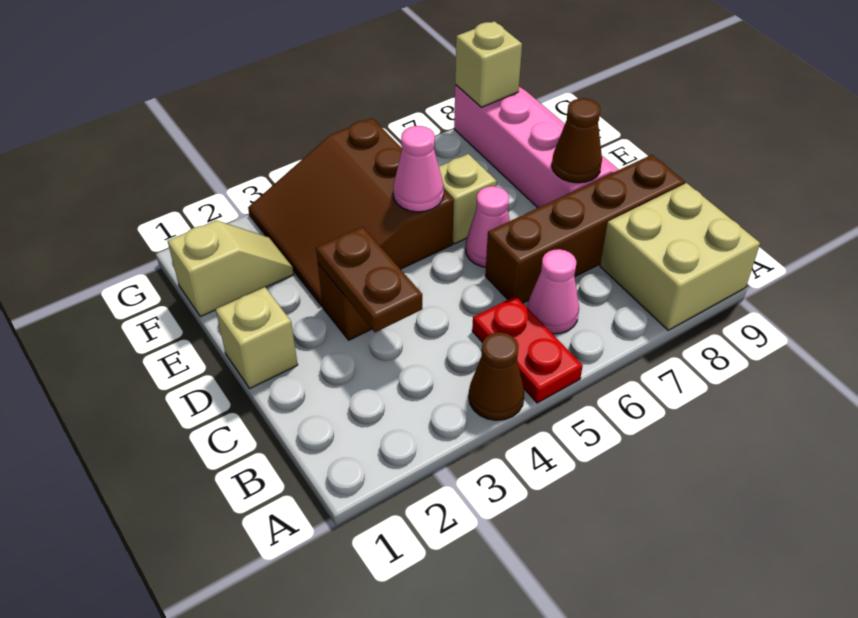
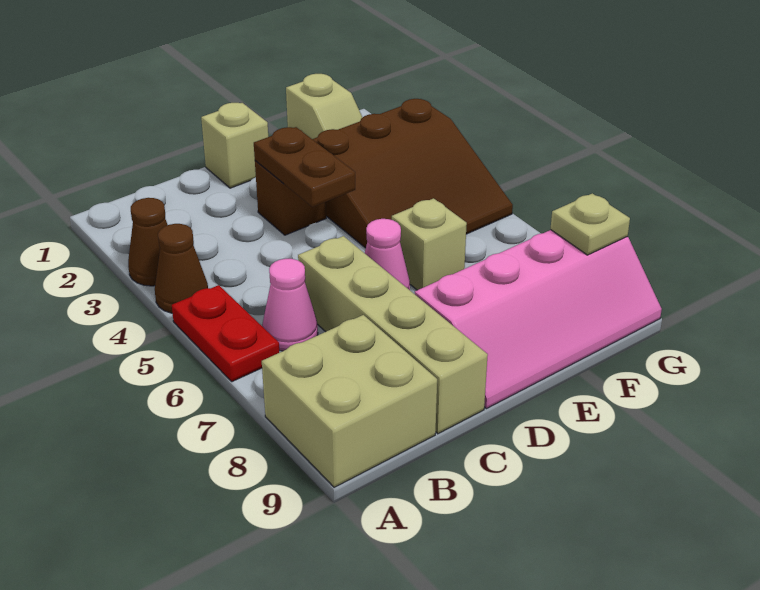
red plate A5:B5 level 1 -> red plate A5:A6 level 1
brown plate C3:D3 level 2 -> brown plate D3:D4 level 2
brown brick C6:C9 level 1 -> tan brick C6:C9 level 1
brown cone D8 level 2 -> brown cone A3 level 1
brown slope E3:G5 level 1 top 5 -> brown slope E3:G5 level 1 top 3
pink cone E5 level 2 -> none
tan brick G8 level 2 -> tan plate G8 level 2

